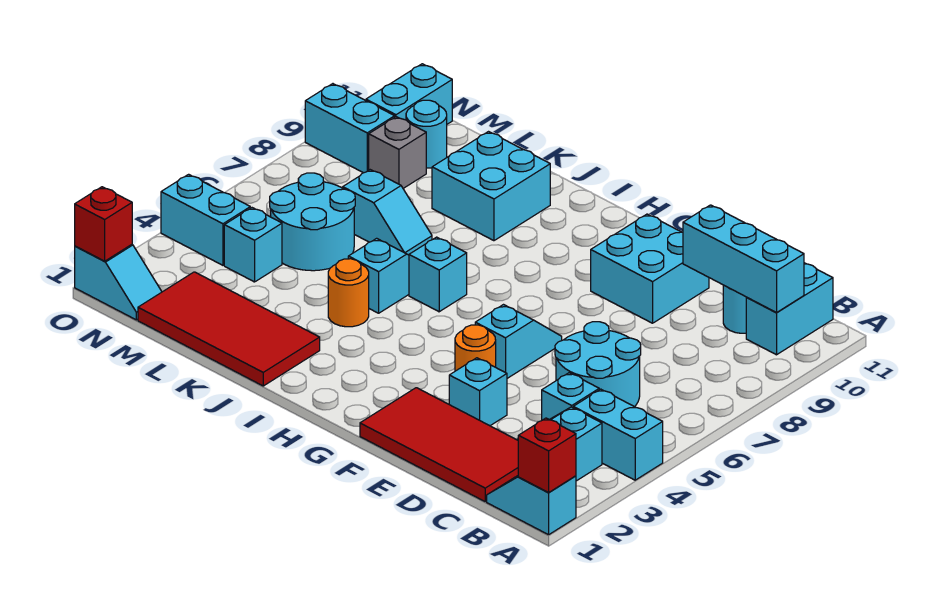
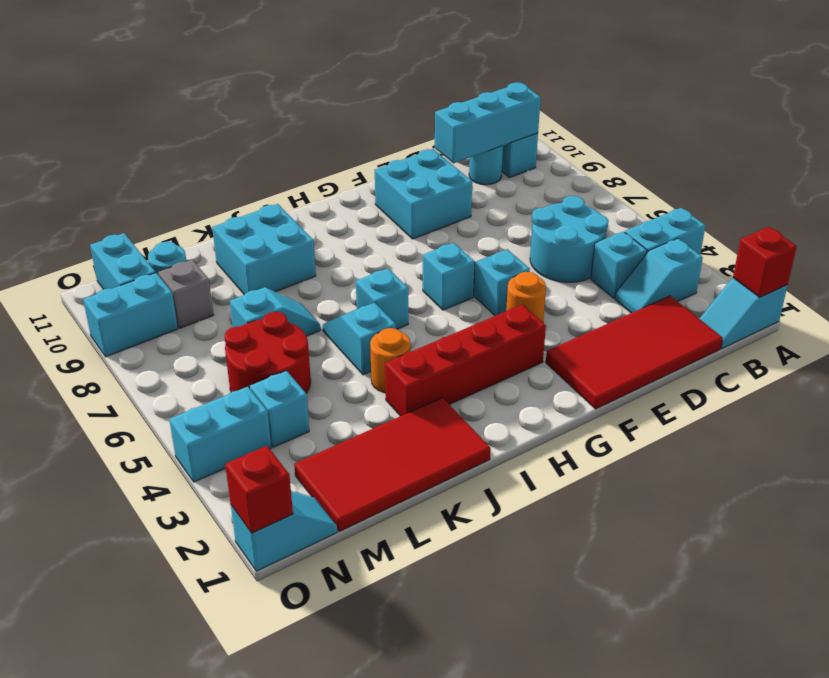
cyan brick E3 level 1 -> cyan brick G6 level 1
none -> red brick G3:J3 level 1
cyan round brick L5:M6 level 1 -> red round brick L5:M6 level 1

